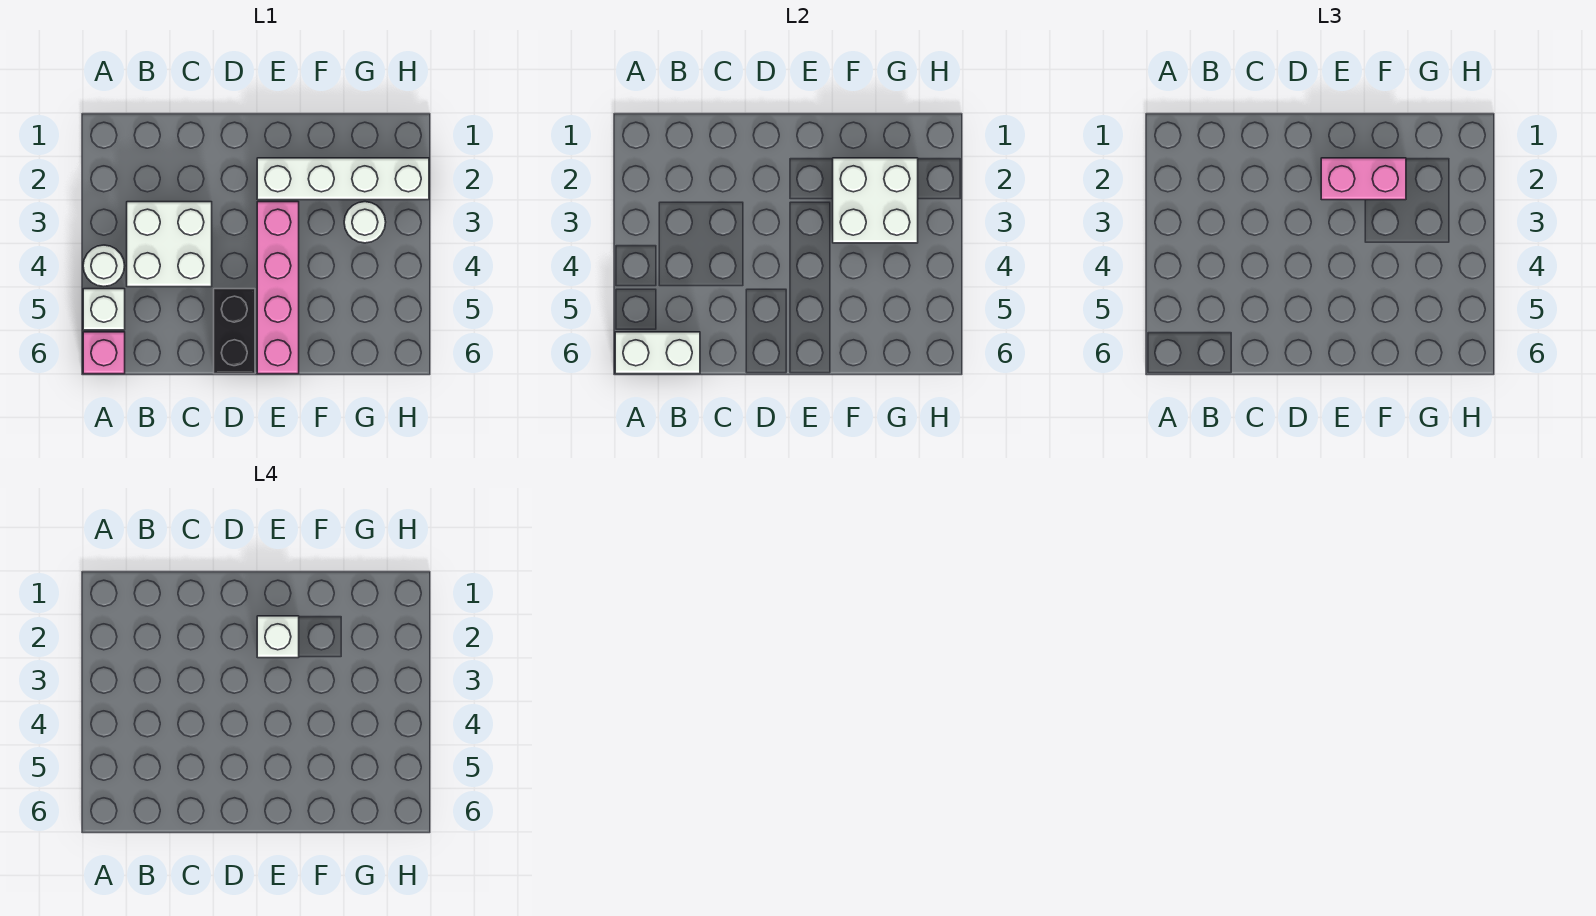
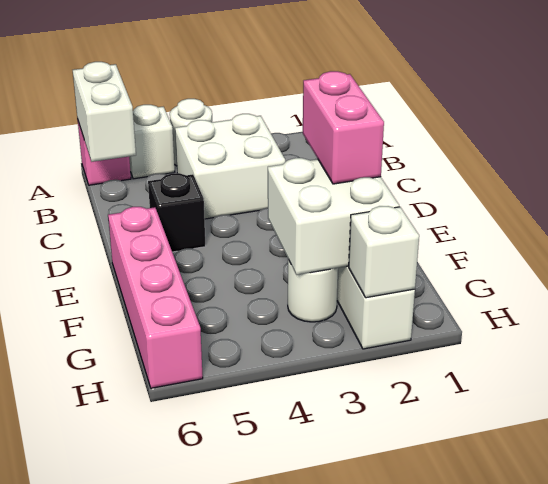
black brick D5:D6 level 1 -> black brick D5 level 1
white brick E2 level 4 -> white brick H2 level 2
pink brick E3:E6 level 1 -> pink brick E6:H6 level 1

